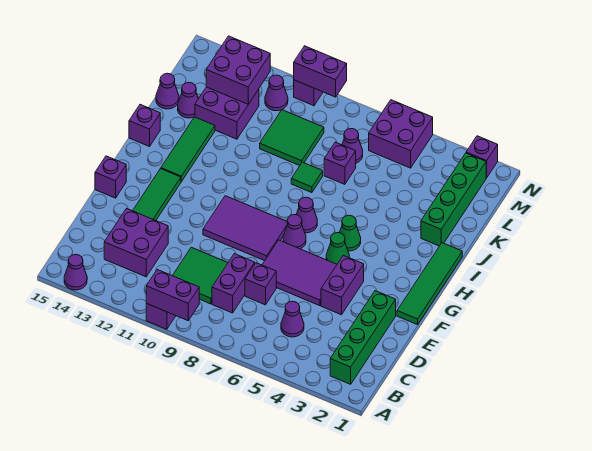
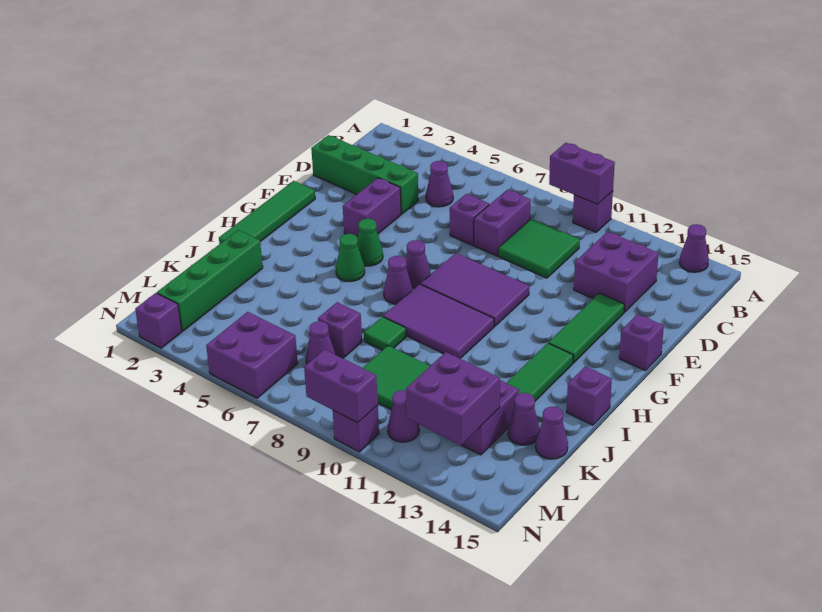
green brick B2:E2 level 1 -> green brick D1:D4 level 1
purple tile E5:F7 level 1 -> purple tile H8:I10 level 1

